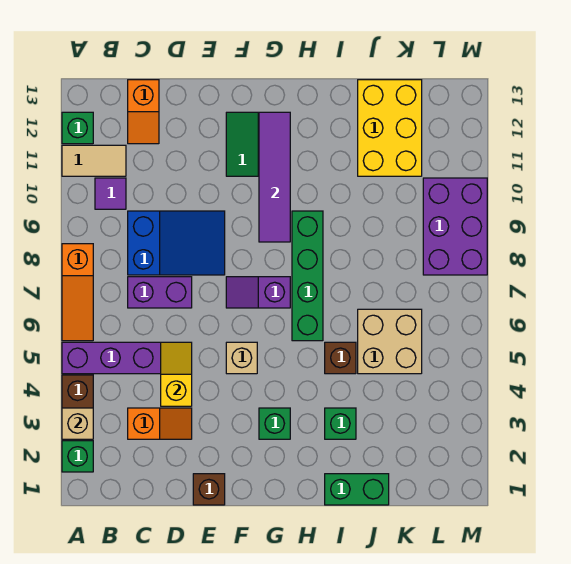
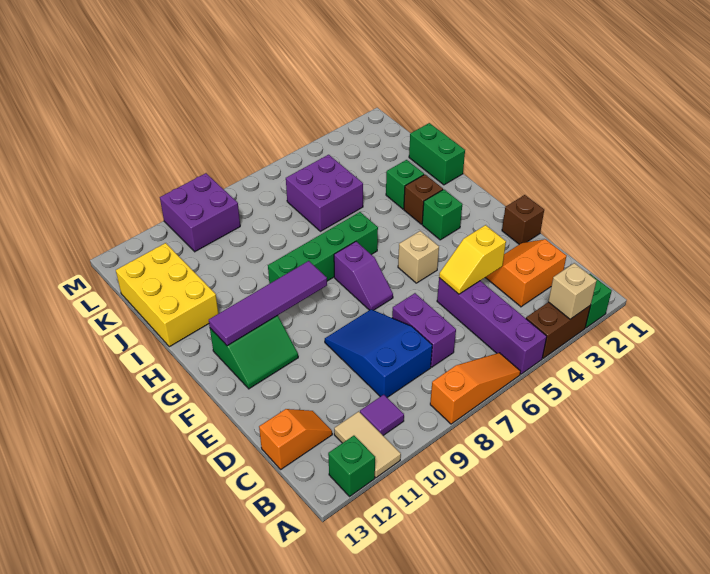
orange slope C3:D3 level 1 top C -> orange slope C2:D3 level 1 top C
brown brick I5 level 1 -> brown brick H3 level 1
tan brick J5:K6 level 1 -> purple brick J5:K6 level 1
yellow brick J11:K13 level 1 -> yellow brick I12:K13 level 1
purple brick L8:M10 level 1 -> purple brick L9:M10 level 1

